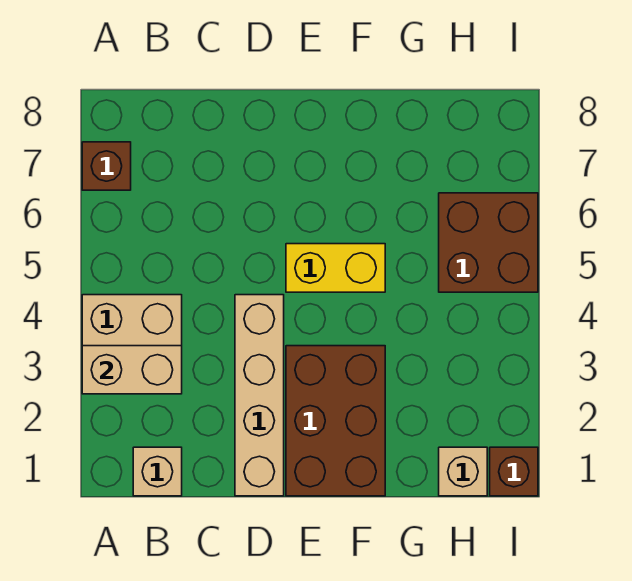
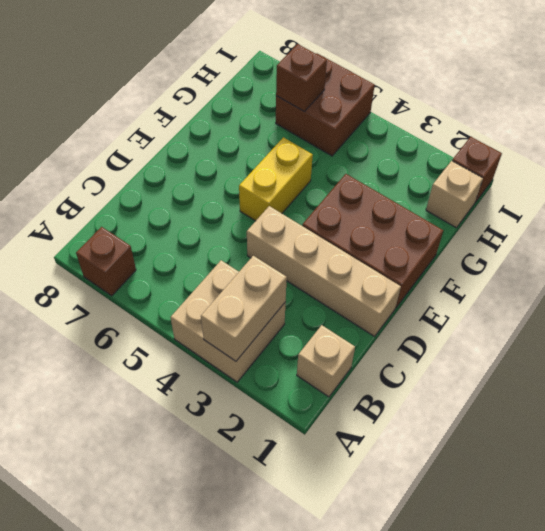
none -> brown brick H6 level 2

